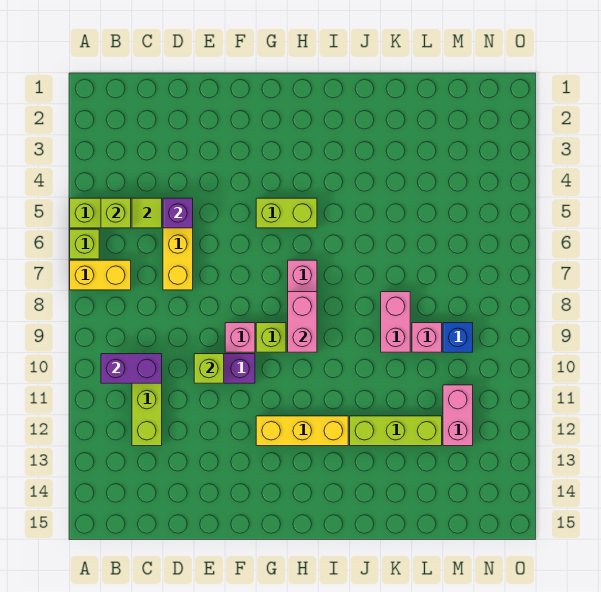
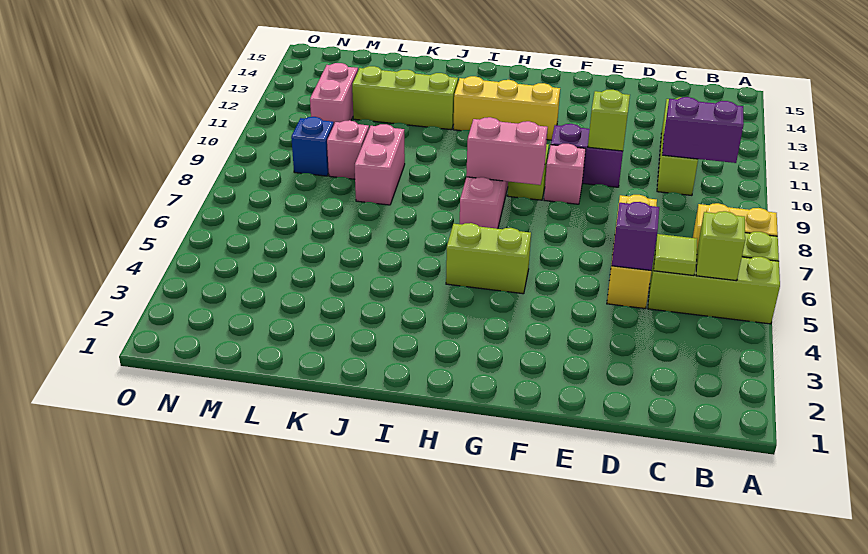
pink brick H8:H9 level 2 -> pink brick G8:H8 level 2

